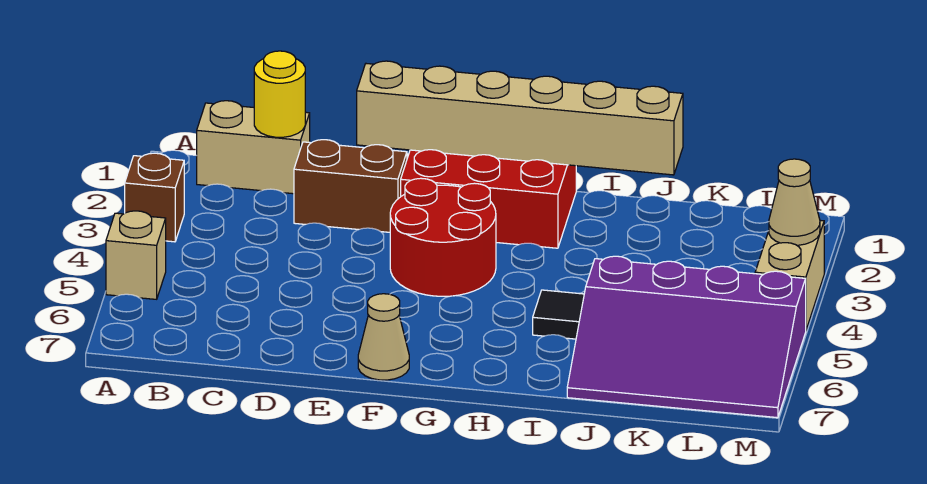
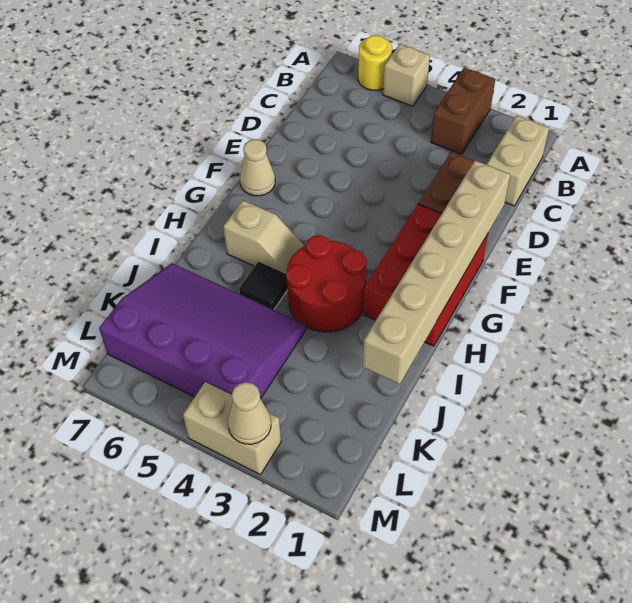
brown brick A3 level 1 -> brown brick A3:B3 level 1
yellow round brick C1 level 2 -> yellow round brick A6 level 1
red round brick F3:G4 level 1 -> red round brick H3:I4 level 1
none -> tan slope H5:H6 level 1 top 6
purple slope J5:M7 level 1 top 5 -> purple slope J4:L7 level 1 top L

